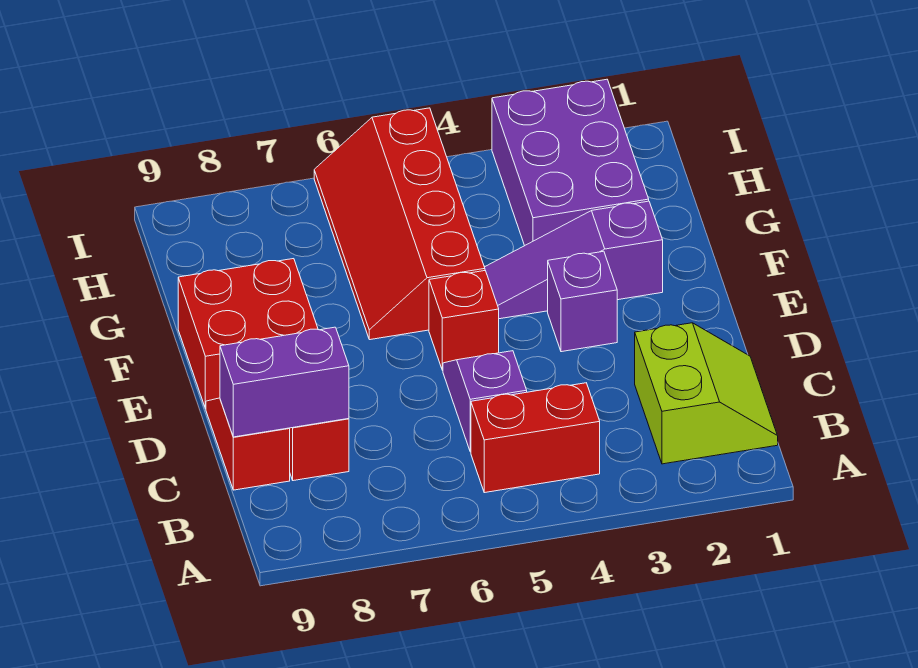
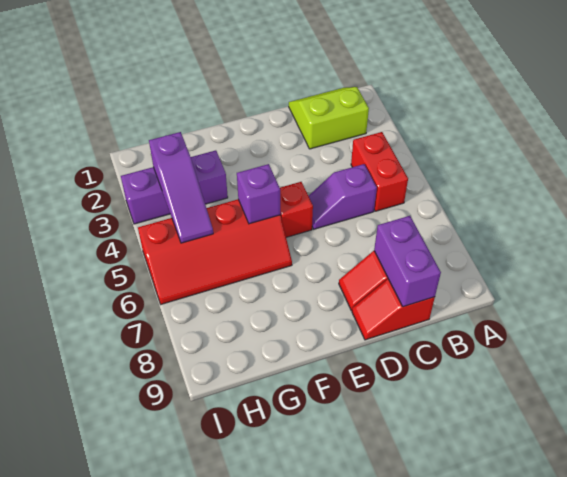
purple brick E3 level 1 -> purple brick F5 level 2
red brick E8:F9 level 1 -> none
purple slope F2:F4 level 1 top 2 -> purple slope H3:H5 level 2 top 3
purple brick G2:I3 level 1 -> purple brick G3:I3 level 1

